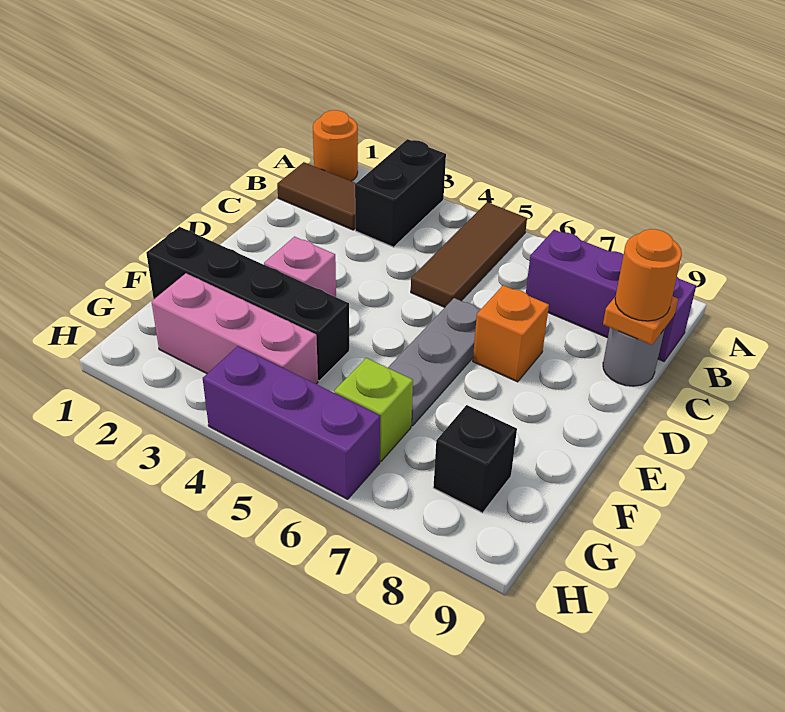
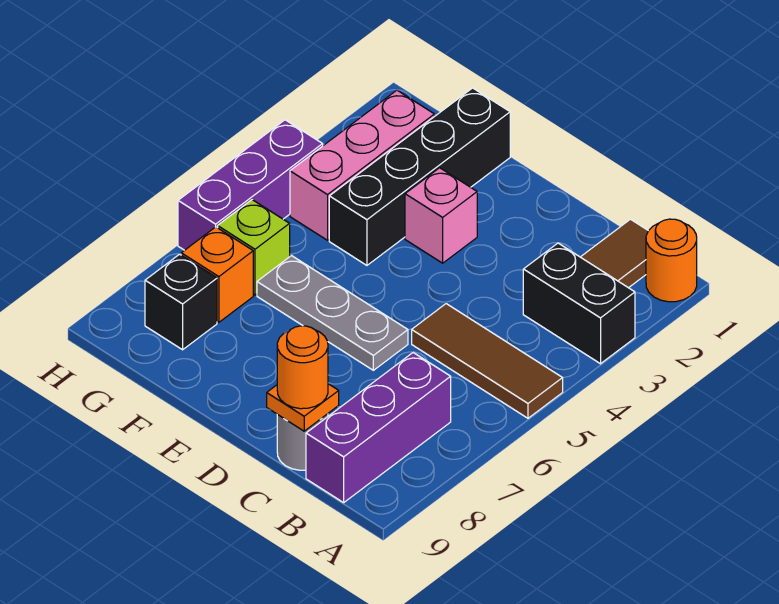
orange brick D7 level 1 -> orange brick G7 level 1

